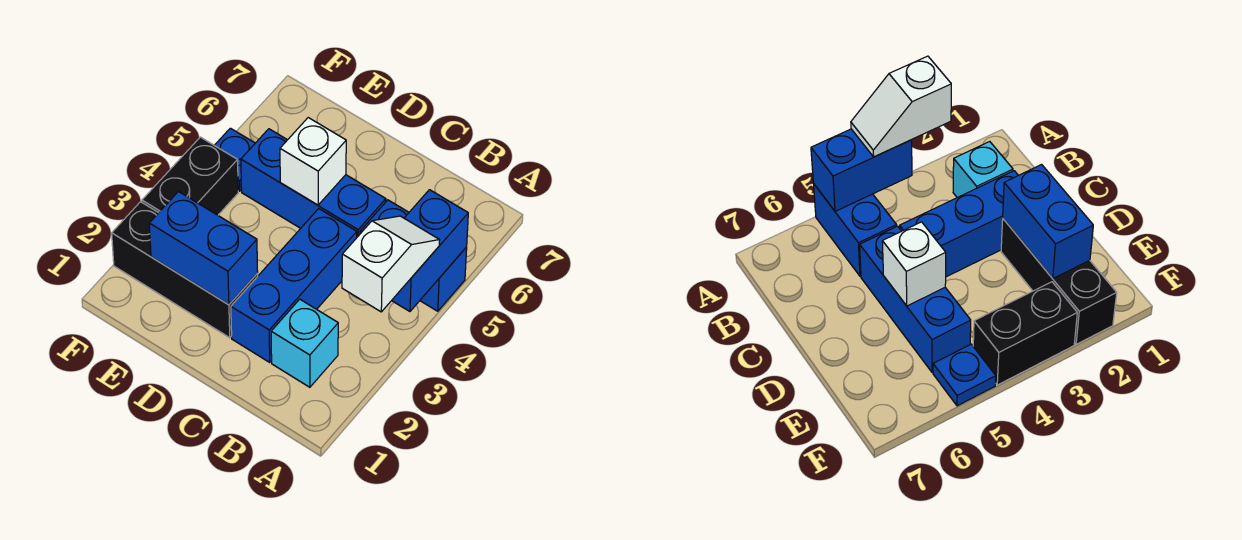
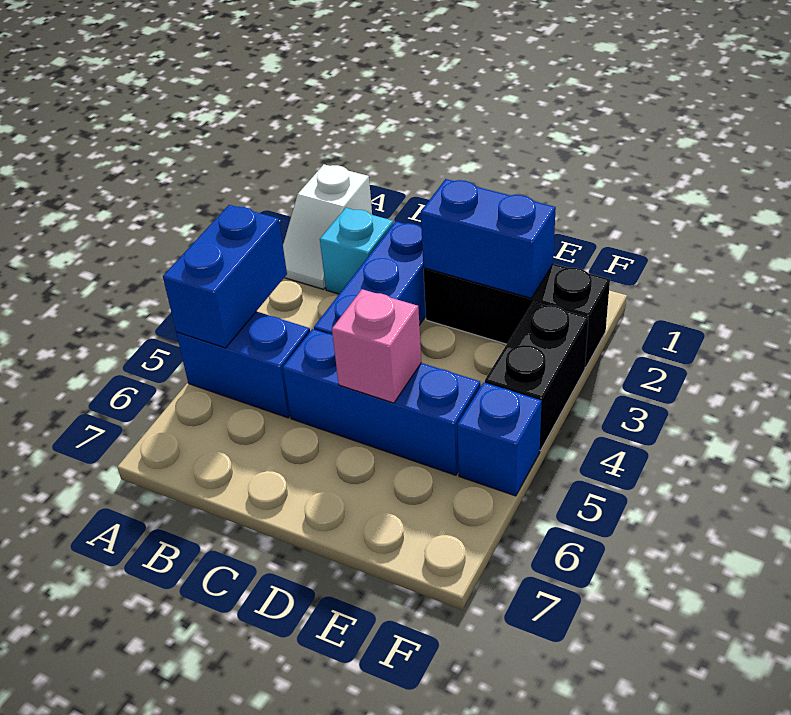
white slope A3:A4 level 3 top 3 -> white slope A1:A2 level 1 top 1
white brick D5 level 2 -> pink brick D5 level 2
blue plate F5 level 1 -> blue brick F5 level 1

